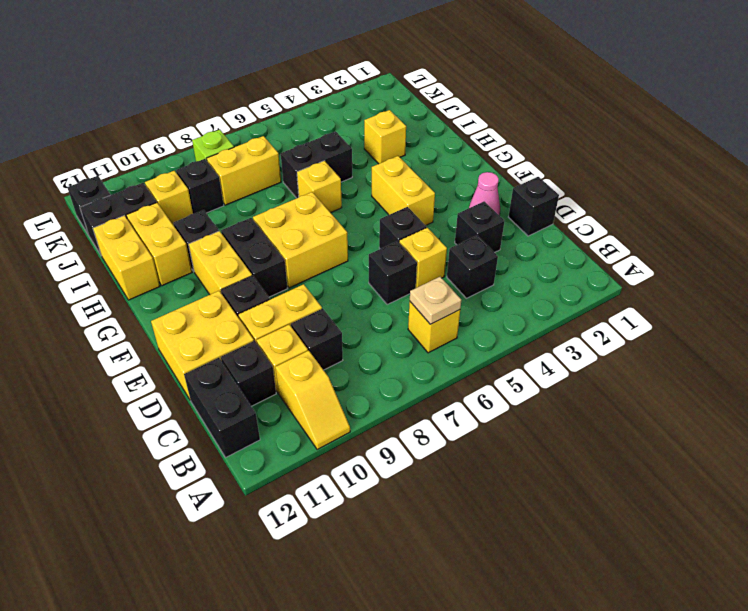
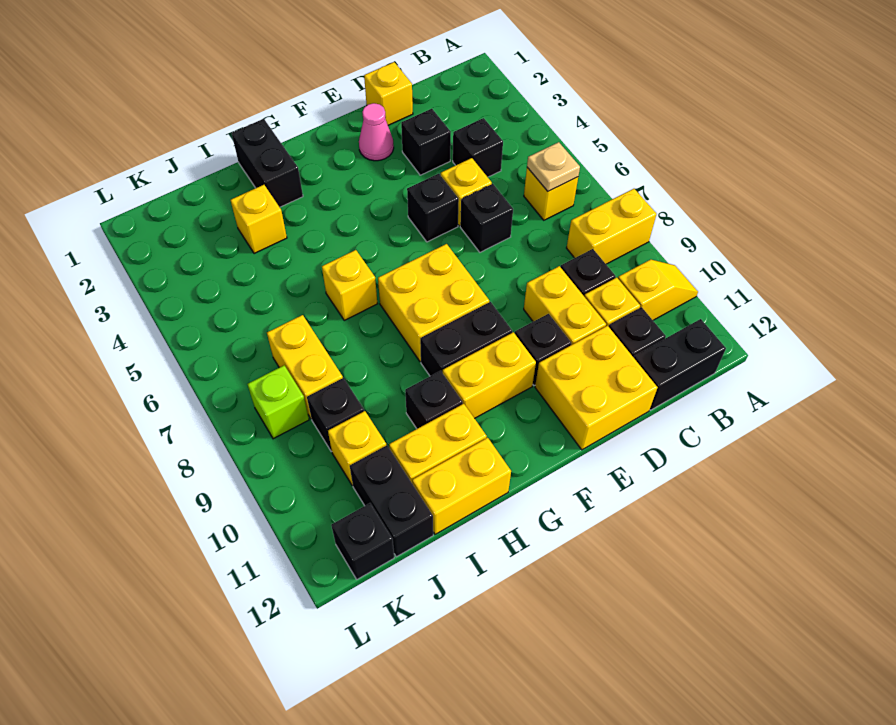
black brick D1 level 1 -> yellow brick D1 level 1
yellow brick F4:G4 level 1 -> yellow brick A8:B8 level 1
black brick I5:I6 level 1 -> black brick H1:H2 level 1

